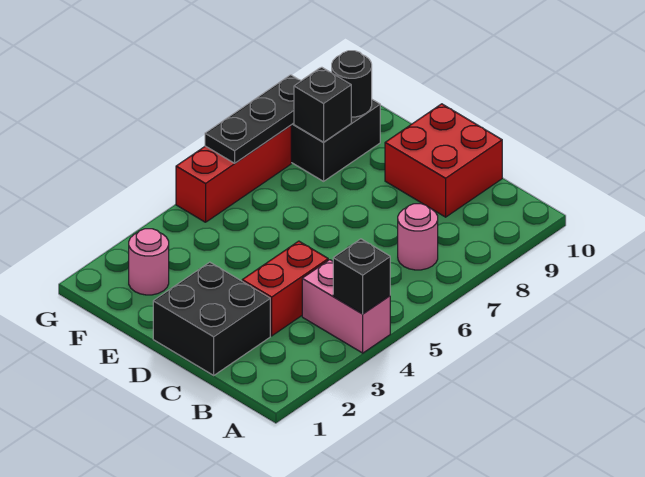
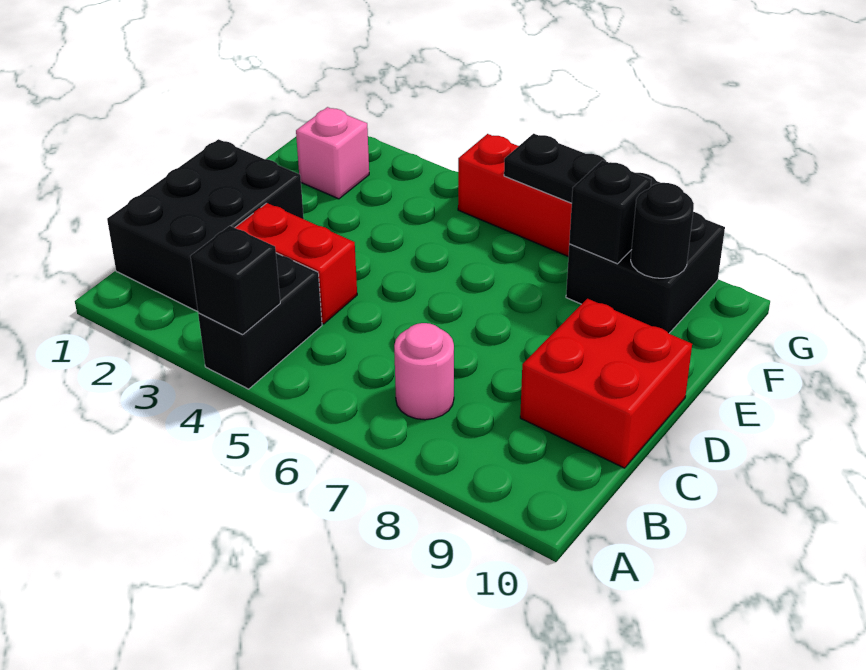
pink brick A4:B4 level 1 -> black brick A4:B4 level 1
black brick C1:D2 level 1 -> black brick B1:D2 level 1
pink round brick F2 level 1 -> pink brick F2 level 1

